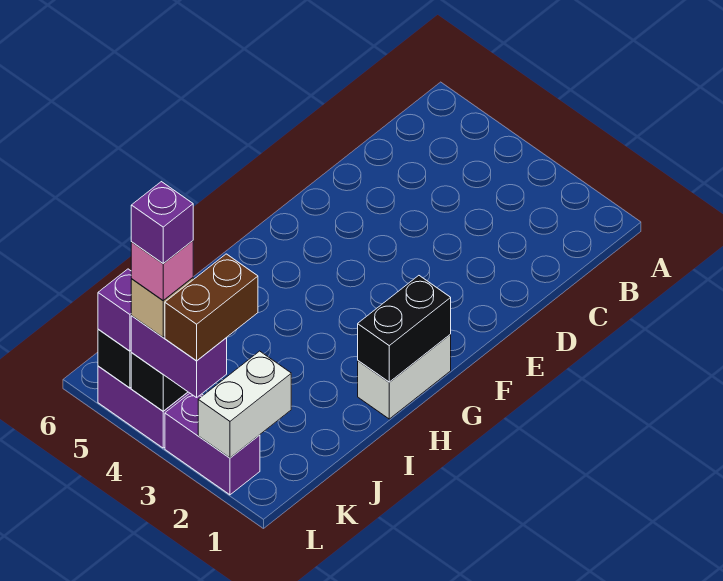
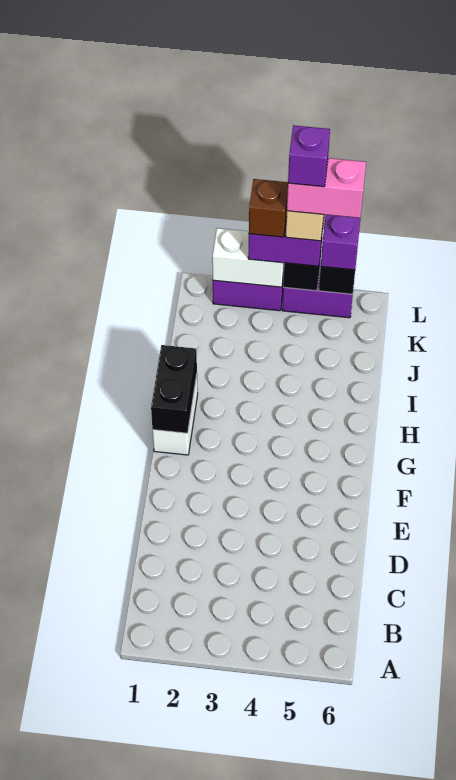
white brick K2:L2 level 2 -> white brick L2:L3 level 2
brown brick K3:L3 level 4 -> brown brick L3 level 4
pink brick L4 level 5 -> pink brick L4:L5 level 5

